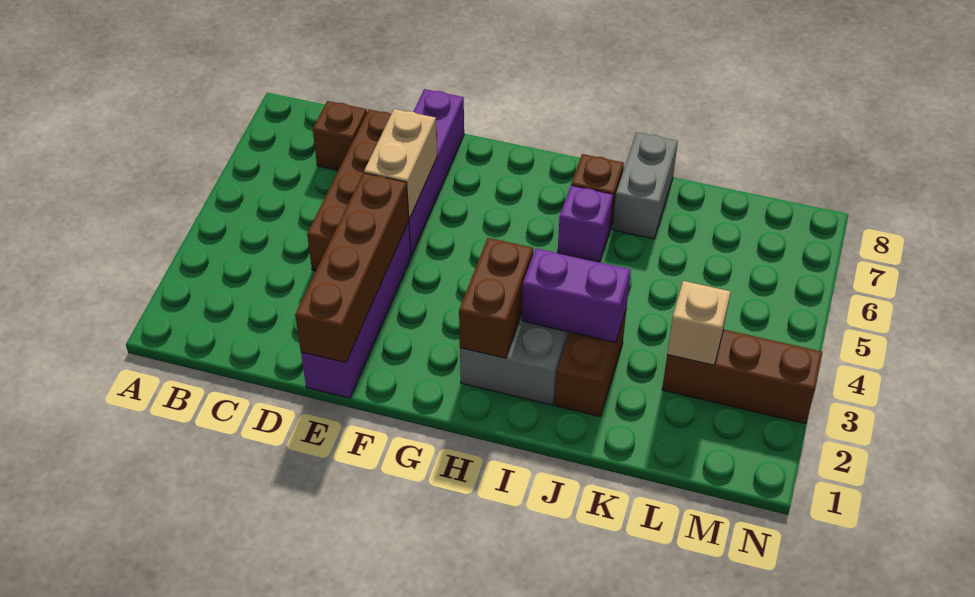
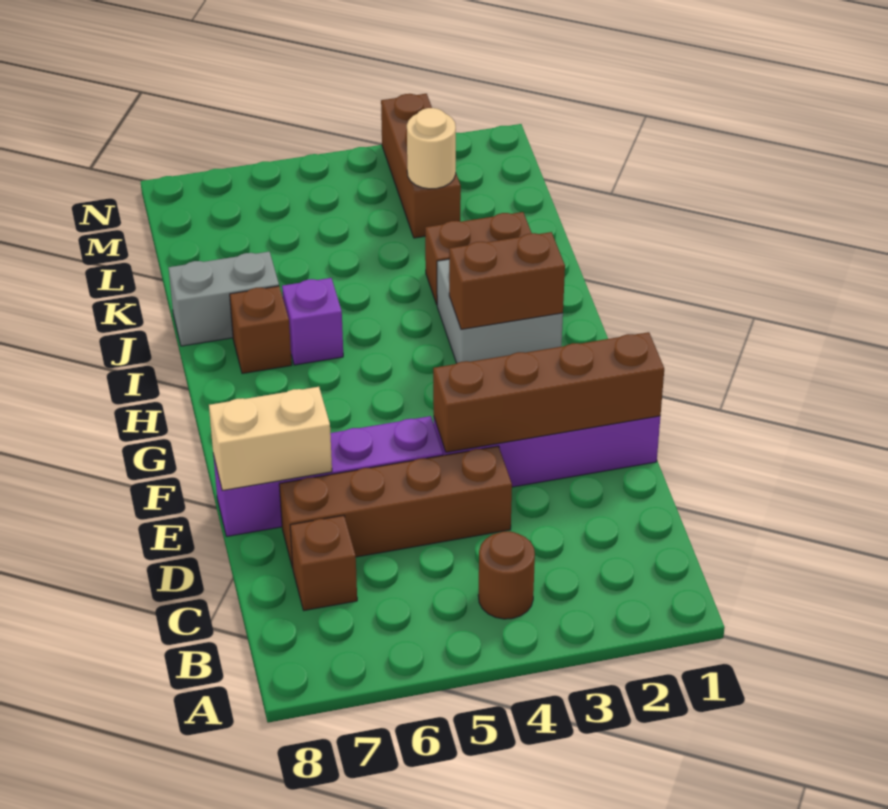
none -> brown round brick B4 level 1
tan brick E5:E6 level 2 -> tan brick E7:E8 level 2
purple brick I3:J3 level 2 -> none
tan brick L3 level 2 -> tan round brick L3 level 2

